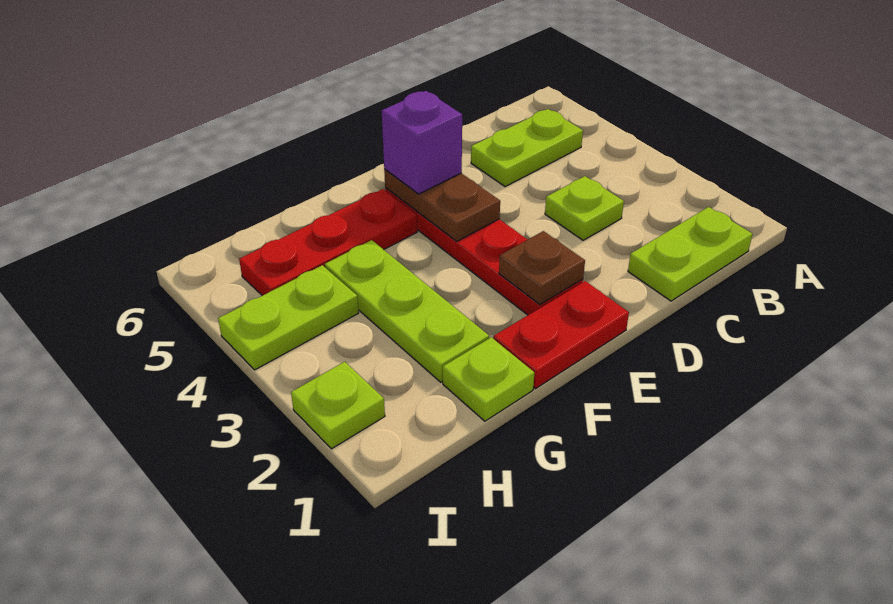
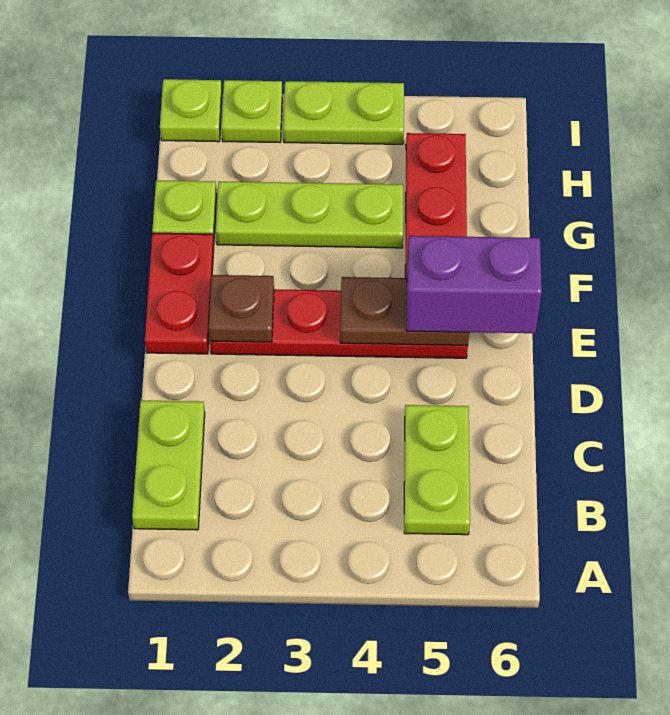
lime plate C3 level 1 -> lime plate I1 level 1
purple brick E5 level 3 -> purple brick E5:E6 level 3
lime plate H4:I4 level 1 -> lime plate I3:I4 level 1

